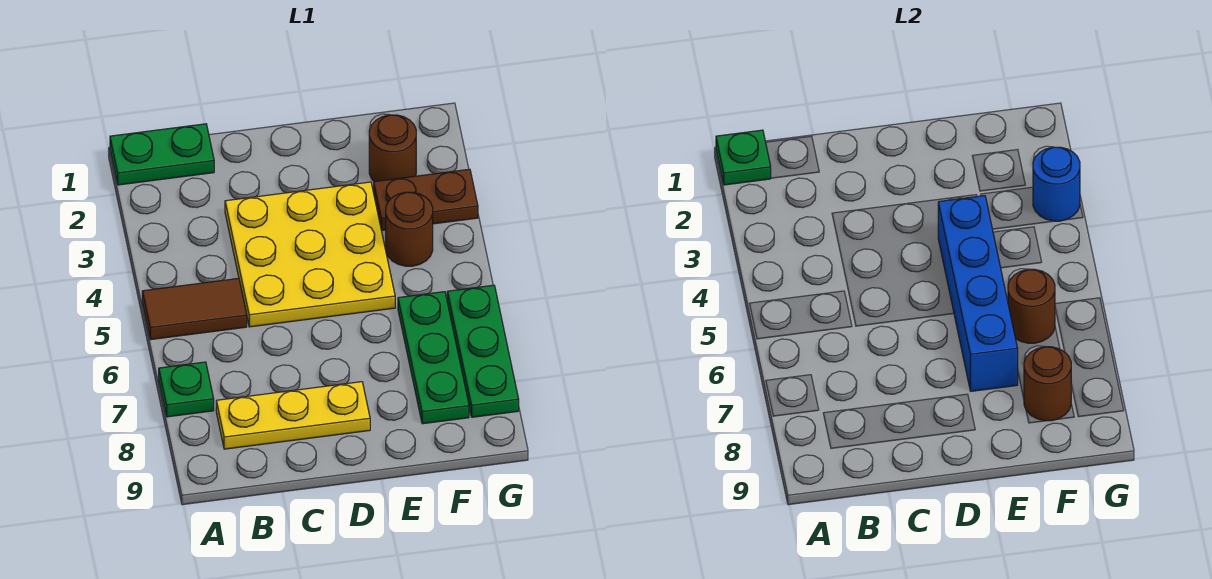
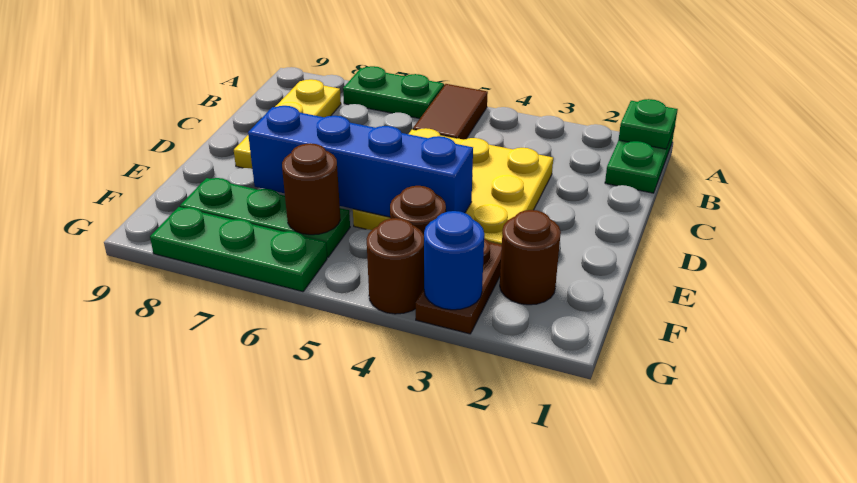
green plate A7 level 1 -> green plate A6:A7 level 1
brown round brick F8 level 2 -> brown round brick G4 level 1

